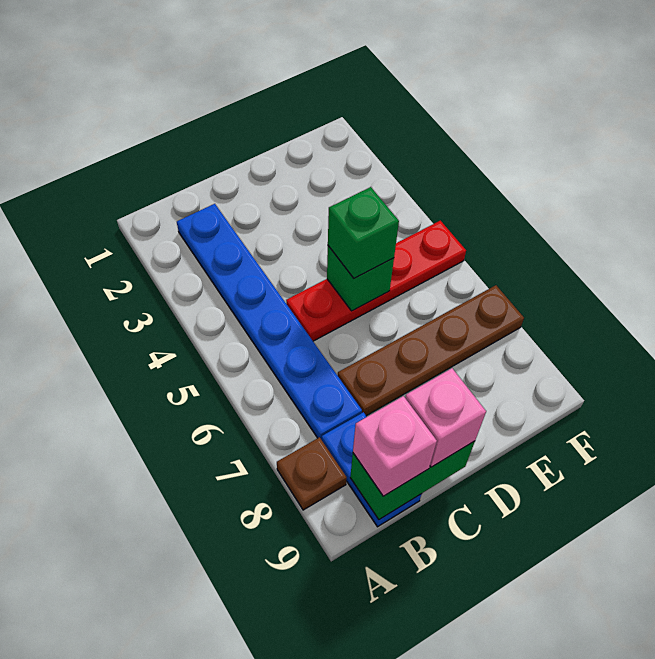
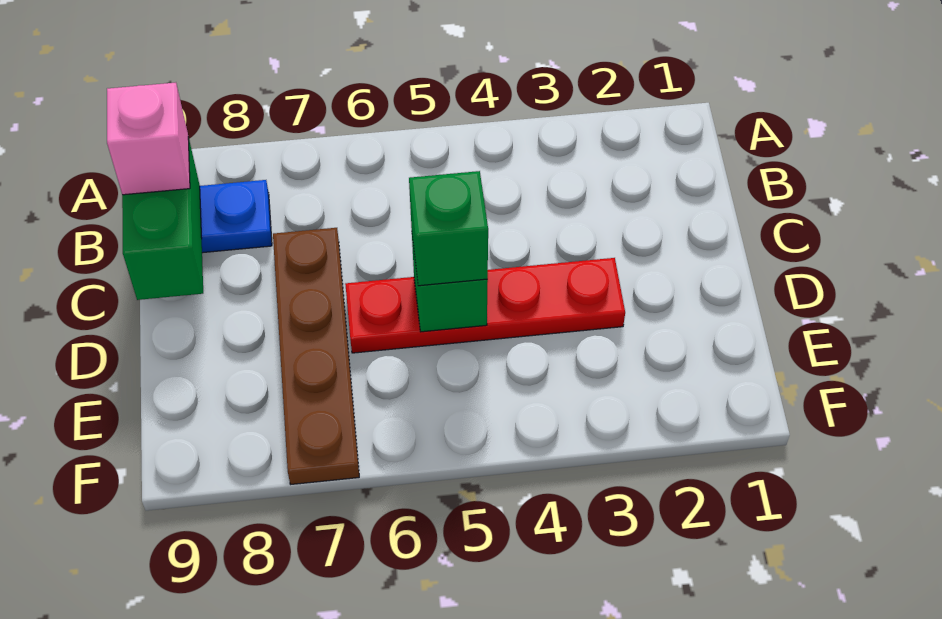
brown plate A8 level 1 -> none
blue plate B2:B7 level 1 -> none
red plate C5:F5 level 1 -> red plate D3:D6 level 1
pink brick C9 level 3 -> none

